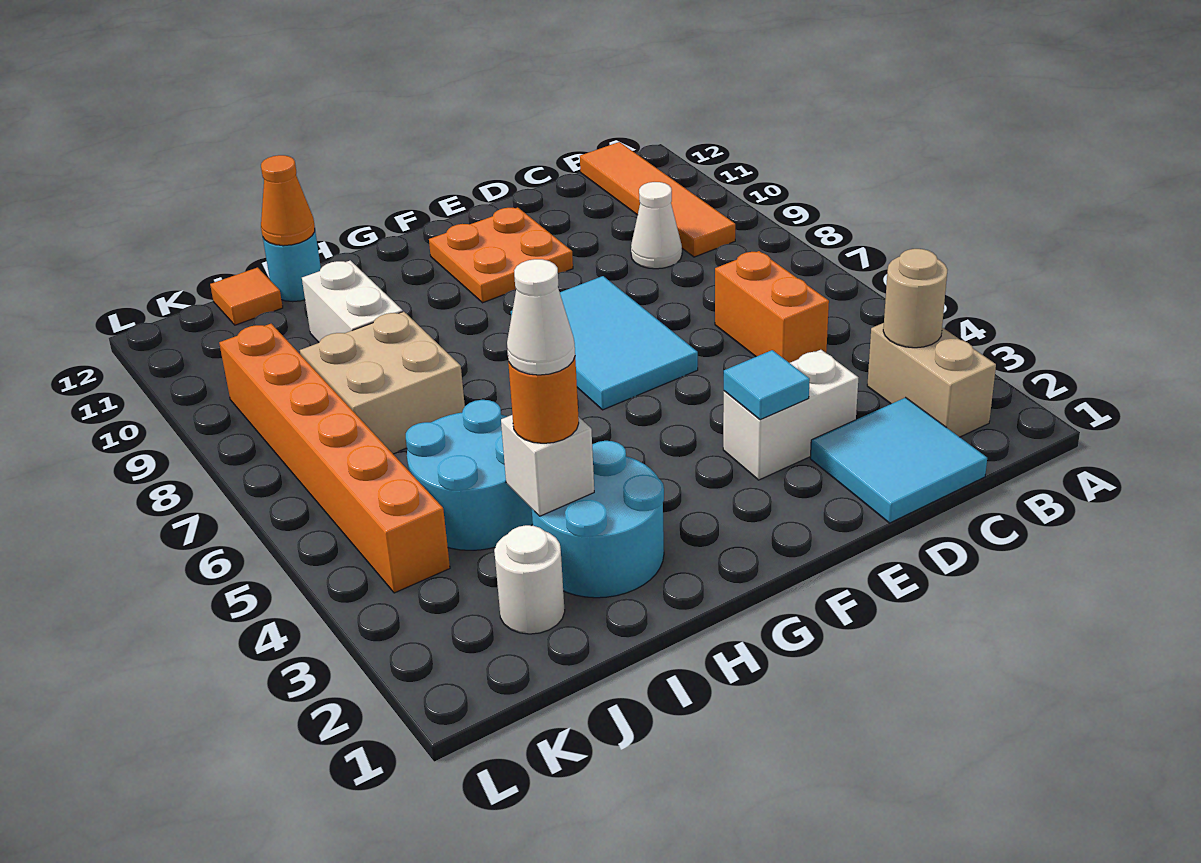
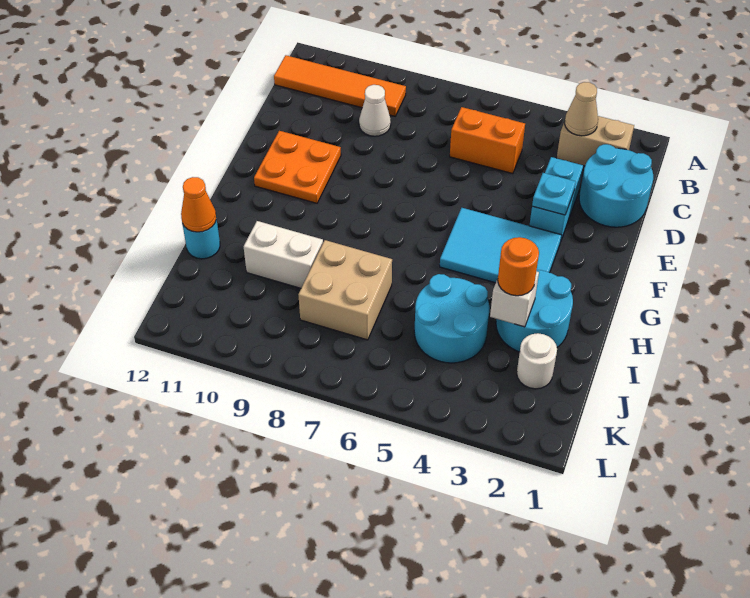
tan round brick B3 level 2 -> tan cone B3 level 2
cyan tile C1:D2 level 1 -> cyan round brick C1:D2 level 1
white brick D3:E3 level 1 -> cyan brick D3:E3 level 1
cyan tile E3 level 2 -> cyan plate E3 level 2
cyan tile E6:F8 level 1 -> cyan tile F3:G5 level 1
white cone I3 level 4 -> none
orange tile J12 level 1 -> none
orange brick K4:K9 level 1 -> none

